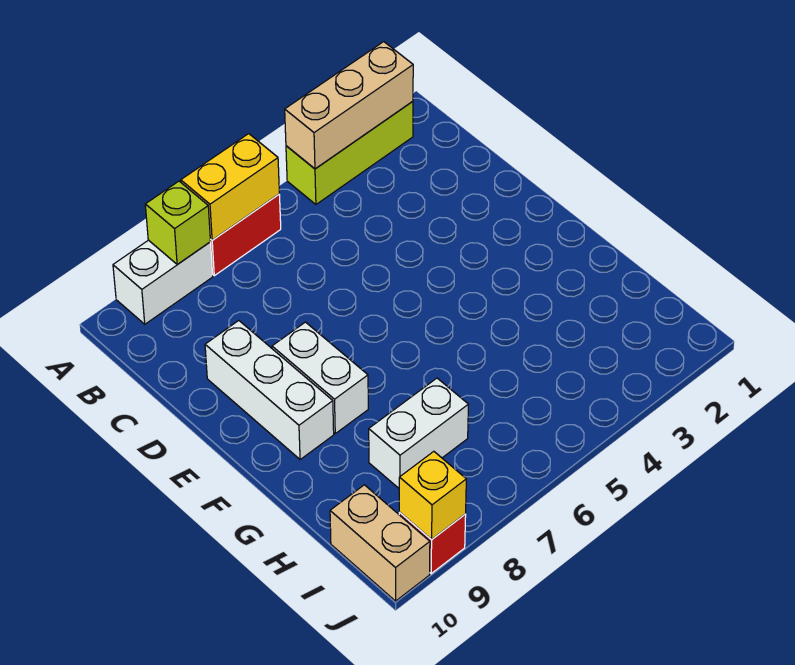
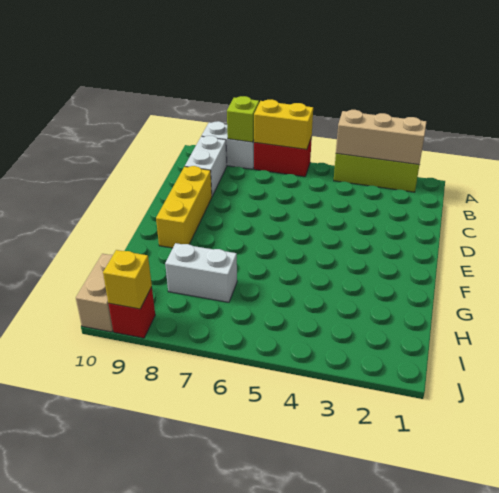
white brick D9:F9 level 1 -> yellow brick D9:F9 level 1
white brick E8:F8 level 1 -> white brick B9:C9 level 1

